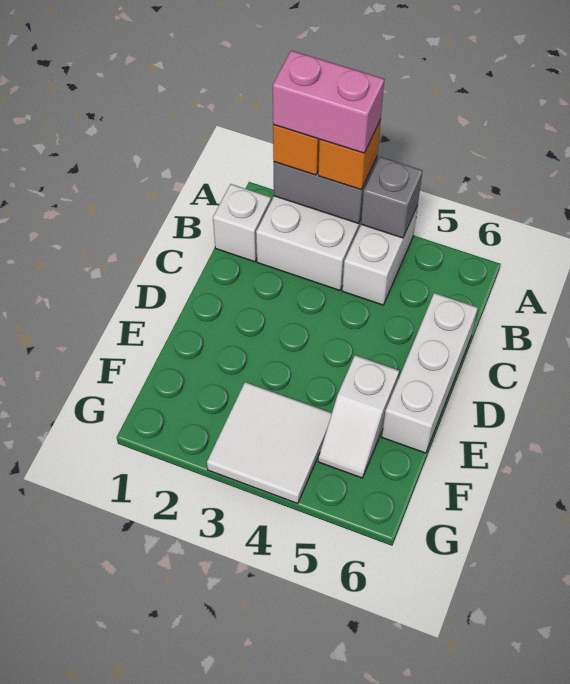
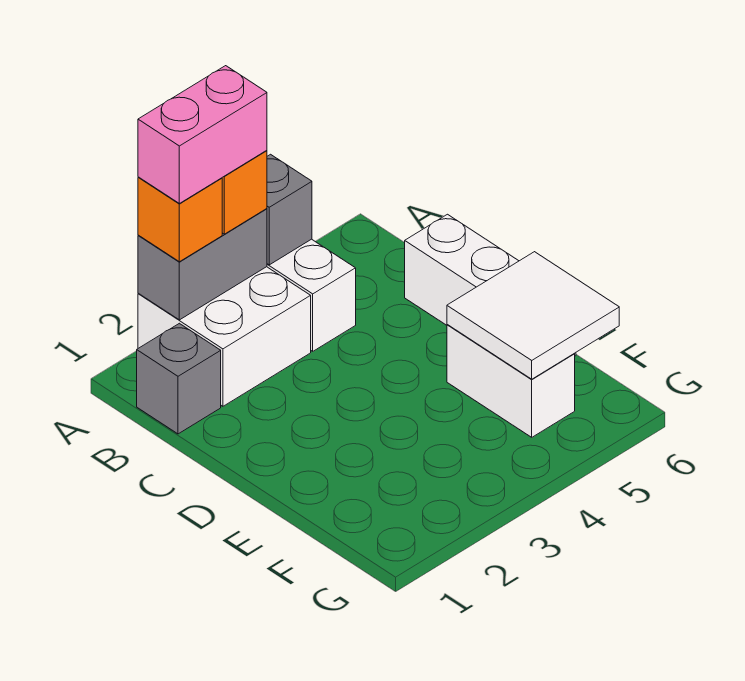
white brick B1 level 1 -> grey brick B1 level 1
white slope E5:F5 level 1 top E -> white brick E5:F5 level 1
white tile F3:G4 level 1 -> white tile E5:F6 level 2

